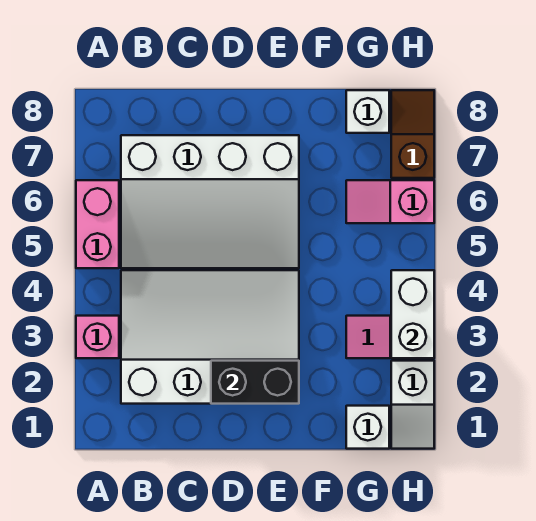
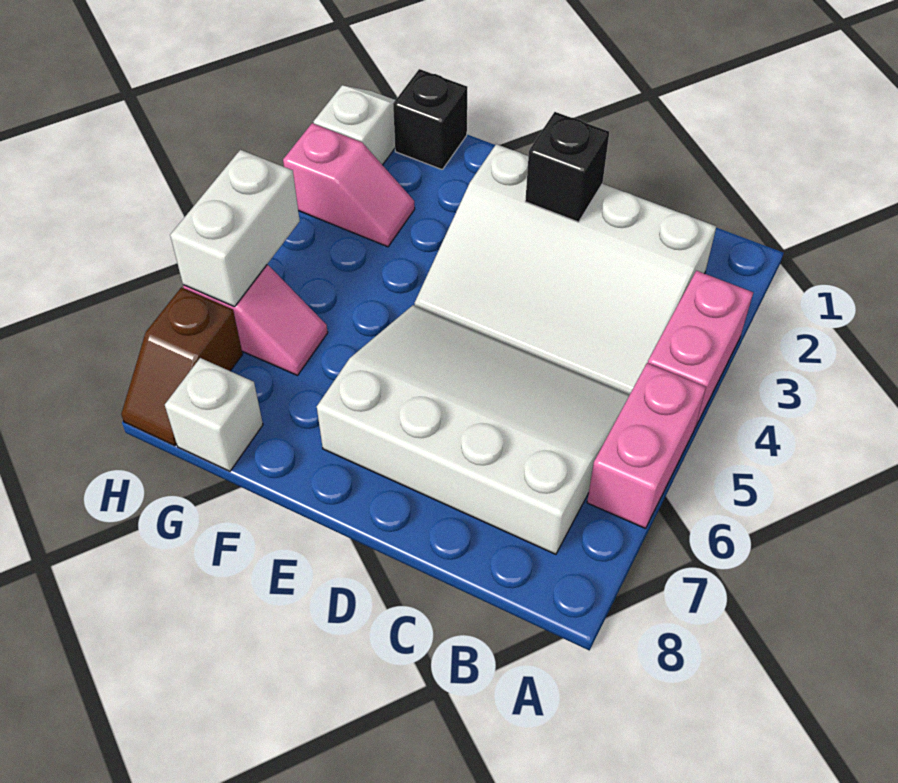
pink brick A3 level 1 -> pink brick A3:A4 level 1
black brick D2:E2 level 2 -> black brick D2 level 2
white brick G1 level 1 -> black brick G1 level 1
white brick H3:H4 level 2 -> white brick H5:H6 level 2

